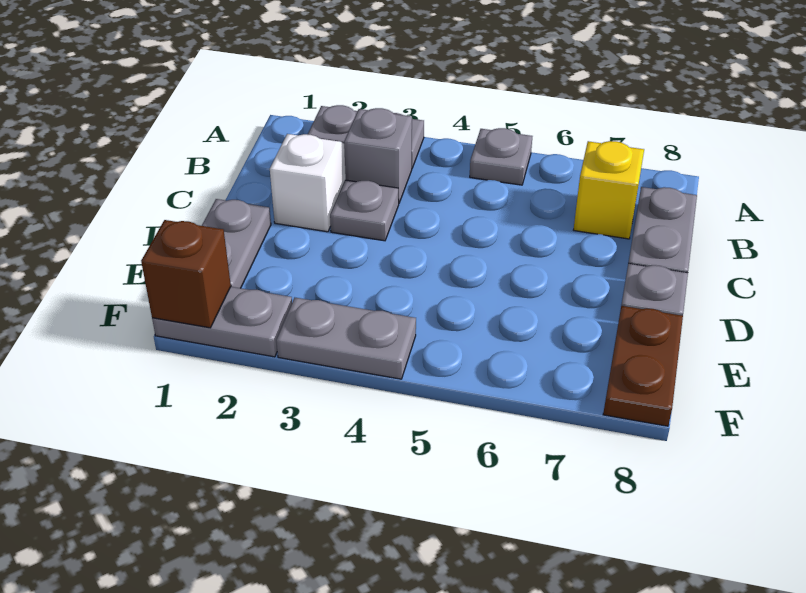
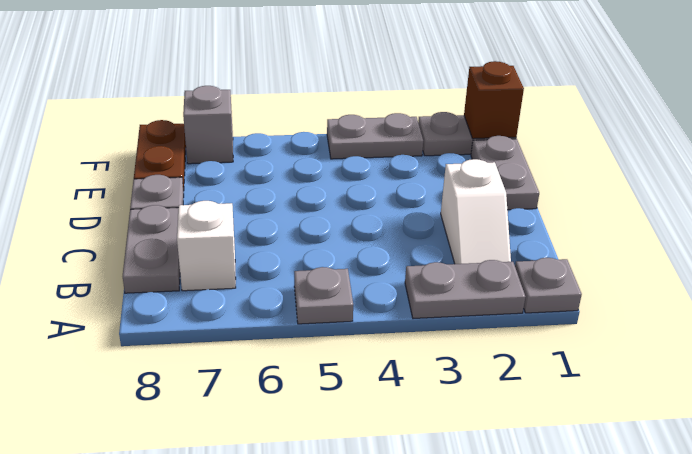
grey brick B3 level 1 -> grey brick F7 level 1
yellow brick B7 level 1 -> white brick B7 level 1
grey plate C3 level 1 -> grey plate A1 level 1

